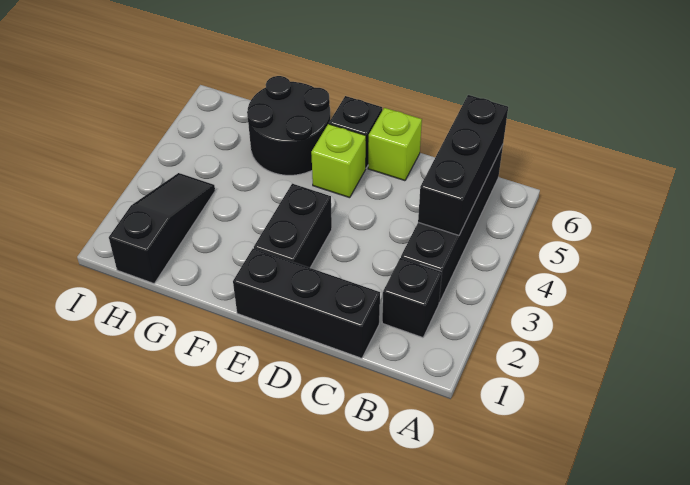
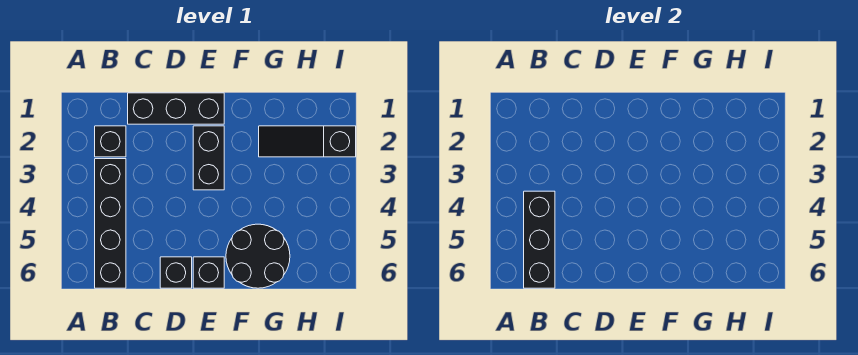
lime brick D6 level 1 -> black brick D6 level 1
lime brick E5 level 1 -> none
black slope H1:H3 level 1 top 1 -> black slope G2:I2 level 1 top I

